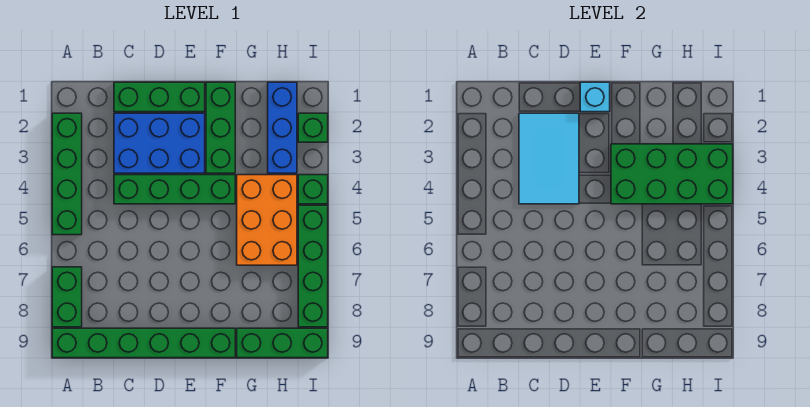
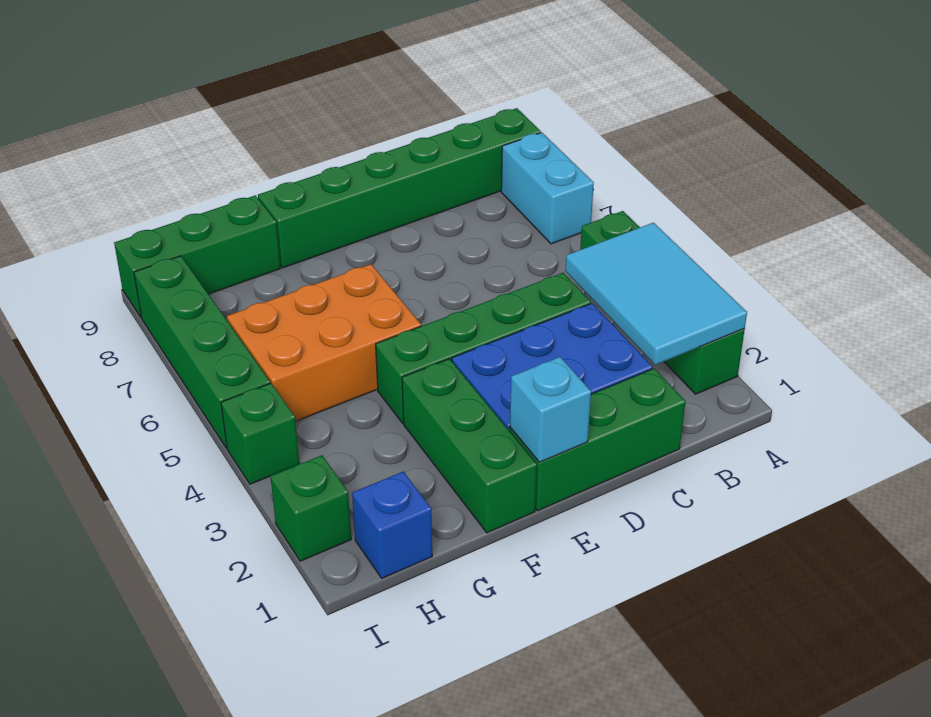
green brick A7:A8 level 1 -> cyan brick A7:A8 level 1
cyan tile C2:D4 level 2 -> cyan tile A2:B4 level 2
green brick F3:I4 level 2 -> none
orange brick G4:H6 level 1 -> orange brick F5:H6 level 1
blue brick H1:H3 level 1 -> blue brick H1 level 1

